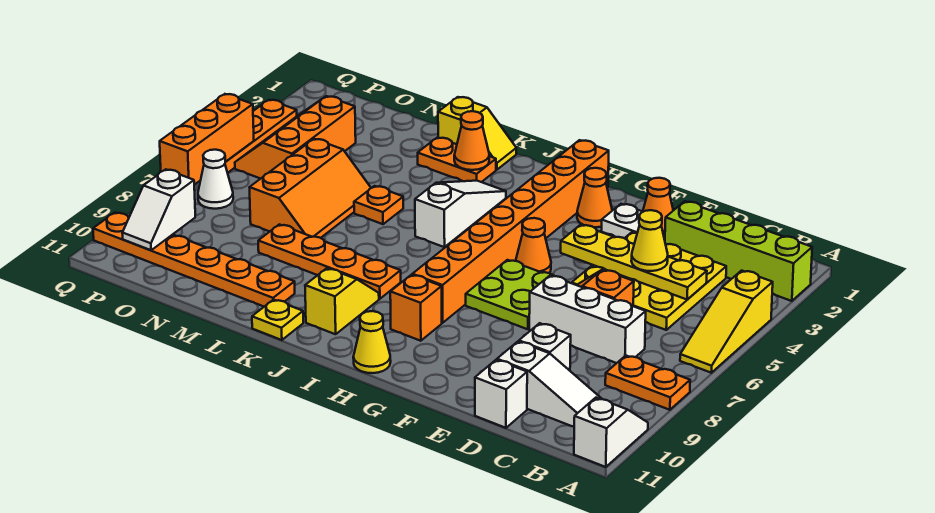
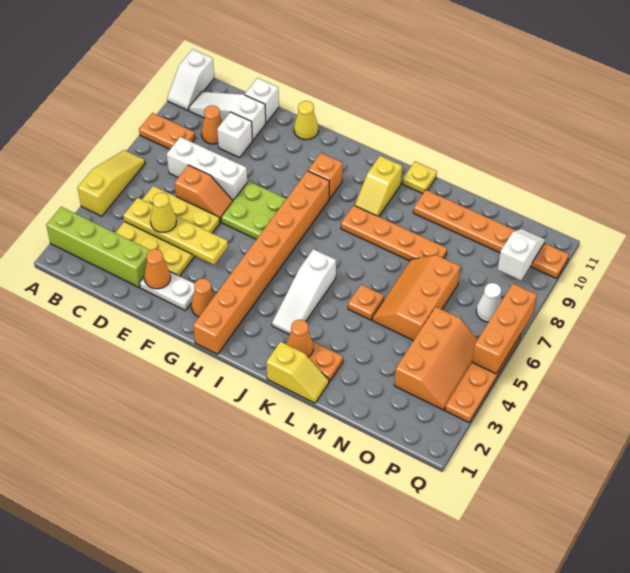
orange cone G5 level 1 -> orange cone C9 level 1
yellow cone H11 level 1 -> yellow cone F11 level 1
yellow slope K1:L1 level 1 top L -> yellow slope K1:L1 level 1 top K

